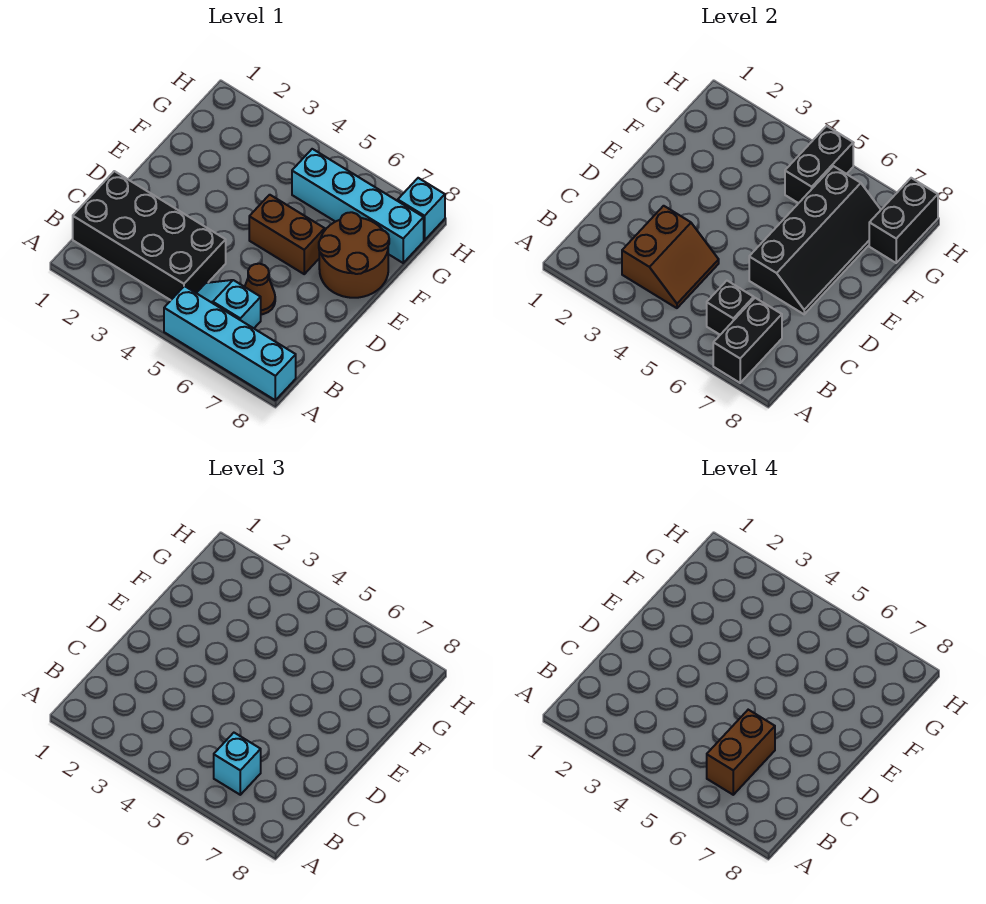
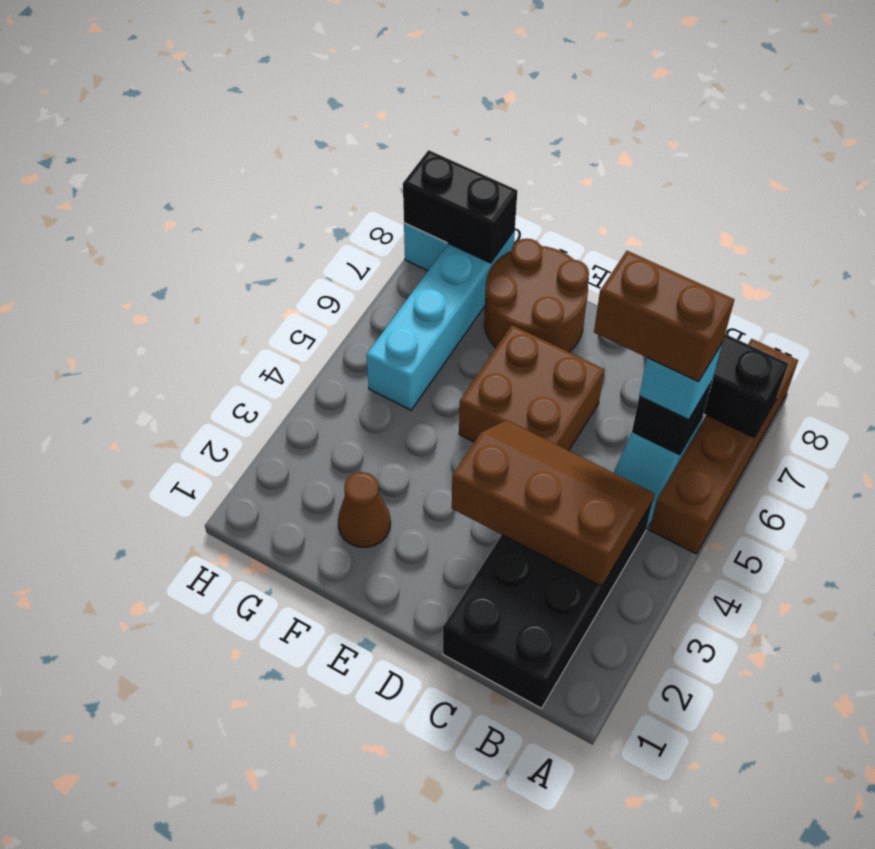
cyan brick A5:A8 level 1 -> brown brick A5:A8 level 1
brown slope B3:C4 level 2 top 3 -> brown slope B3:D4 level 2 top 3
brown cone C6 level 1 -> brown cone F2 level 1
black slope D6:G7 level 2 top 6 -> none
brown brick E5:E6 level 1 -> brown brick D5:E6 level 1
black brick G5:H5 level 2 -> none

